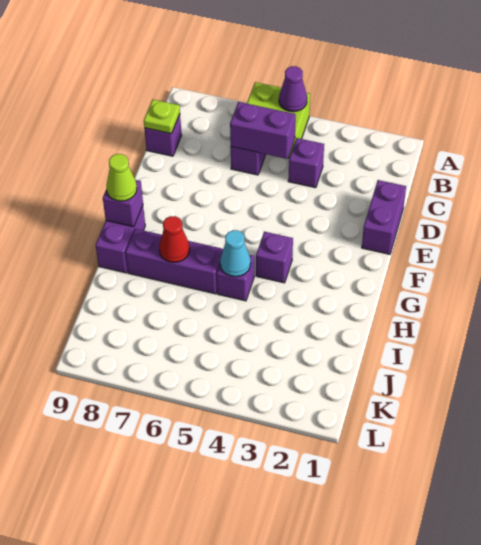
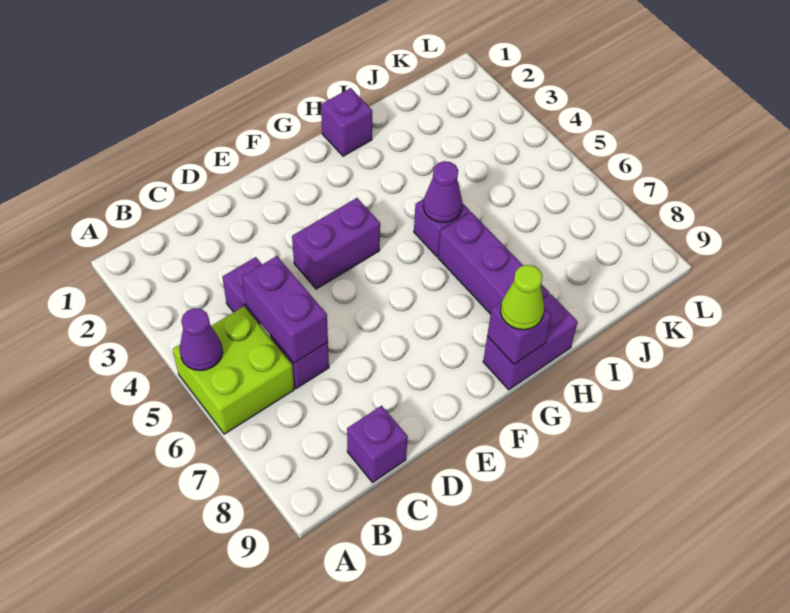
lime plate C9 level 2 -> none
purple brick D1:E1 level 1 -> purple brick E4:F4 level 1
purple brick G4 level 1 -> purple brick H1 level 1
cyan cone H5 level 2 -> purple cone H5 level 2
red cone H7 level 2 -> none

